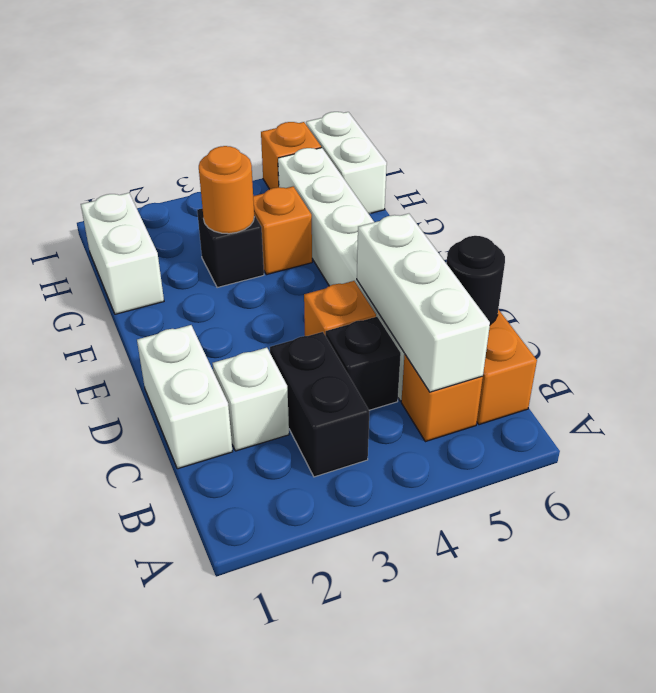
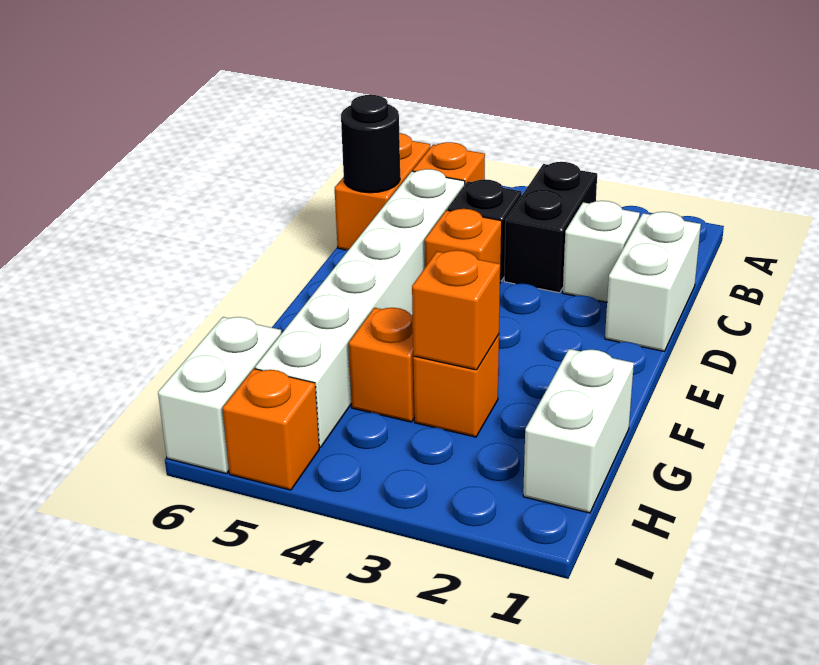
white brick B5:D5 level 2 -> none
black brick G3 level 1 -> orange brick G3 level 1
orange round brick G3 level 2 -> orange brick G3 level 2

